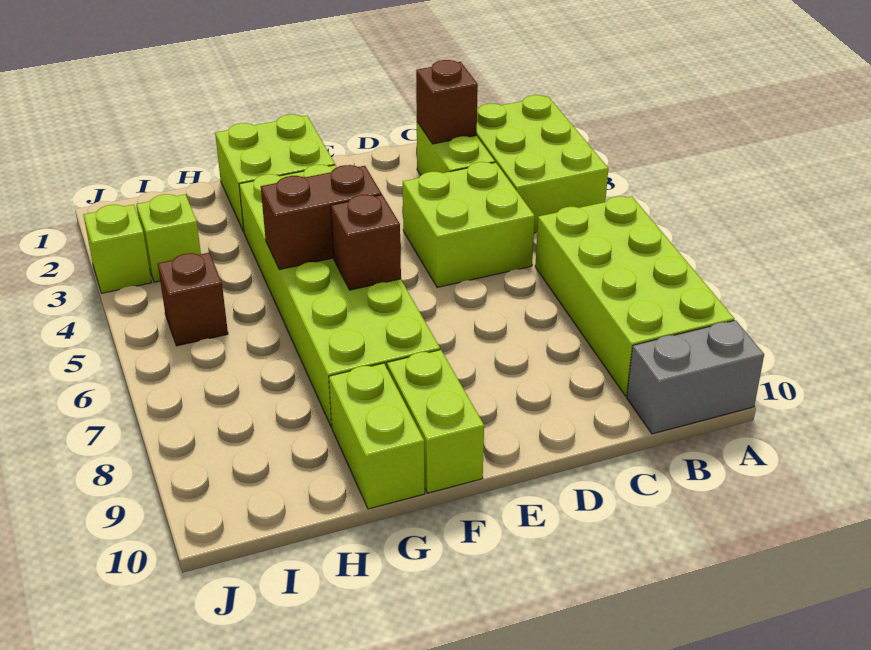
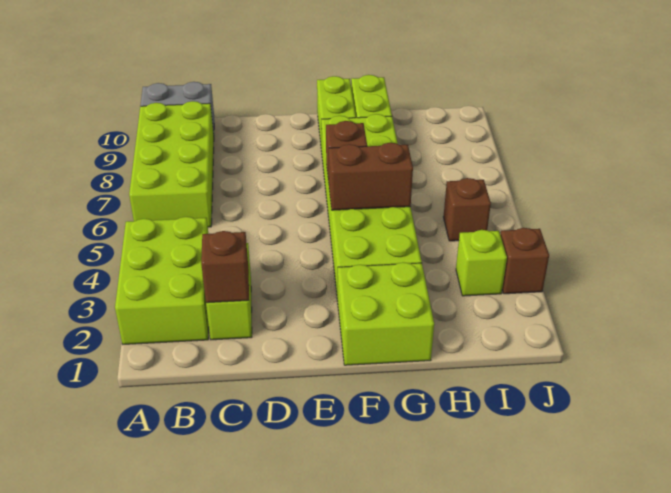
lime brick C4:D5 level 1 -> none
lime brick J3 level 1 -> brown brick J3 level 1

